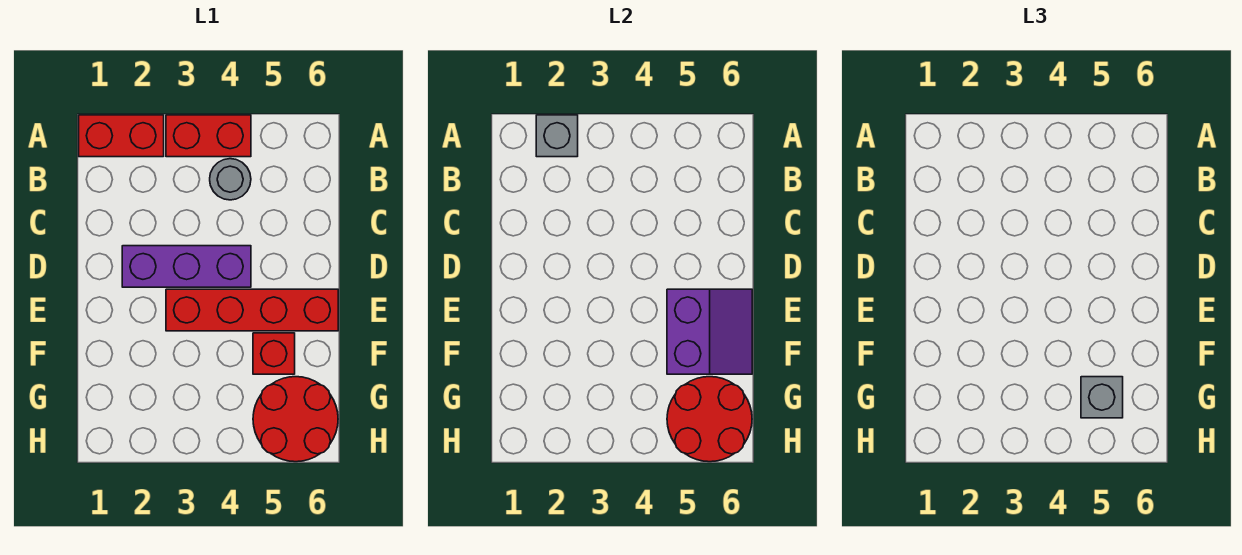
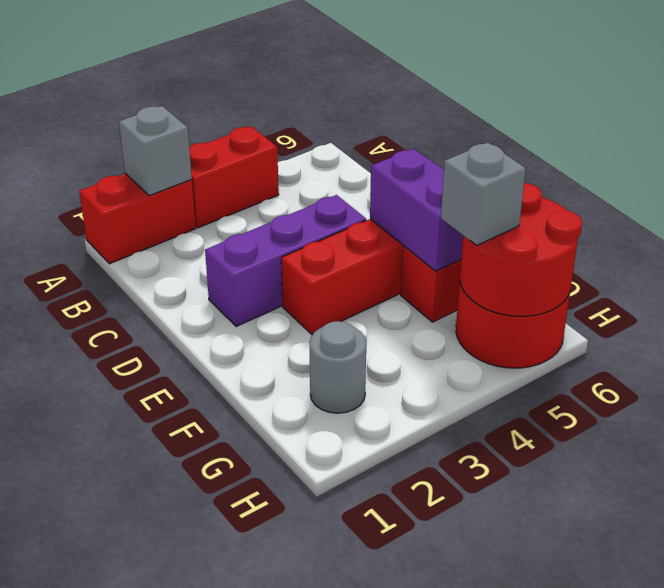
grey round brick B4 level 1 -> grey round brick G2 level 1

